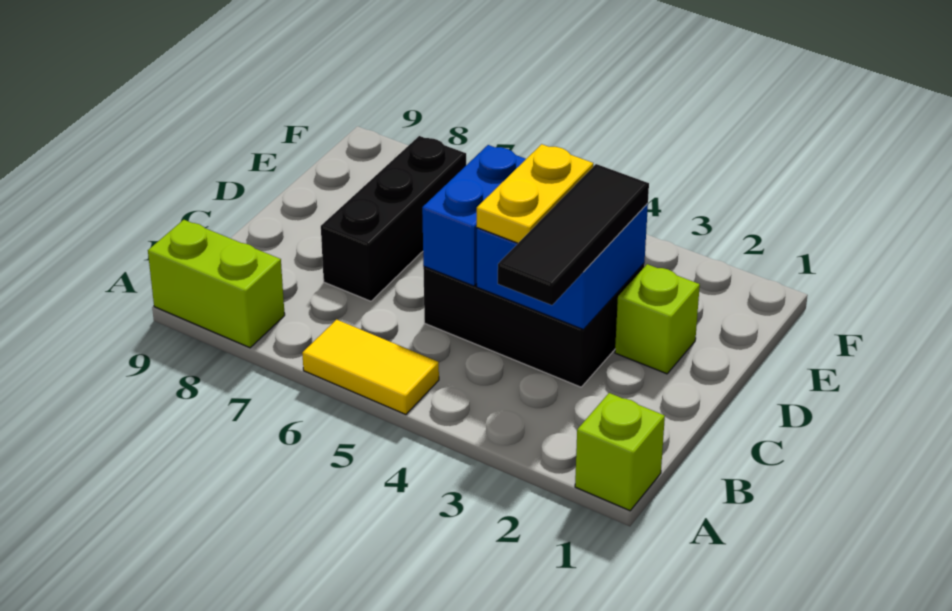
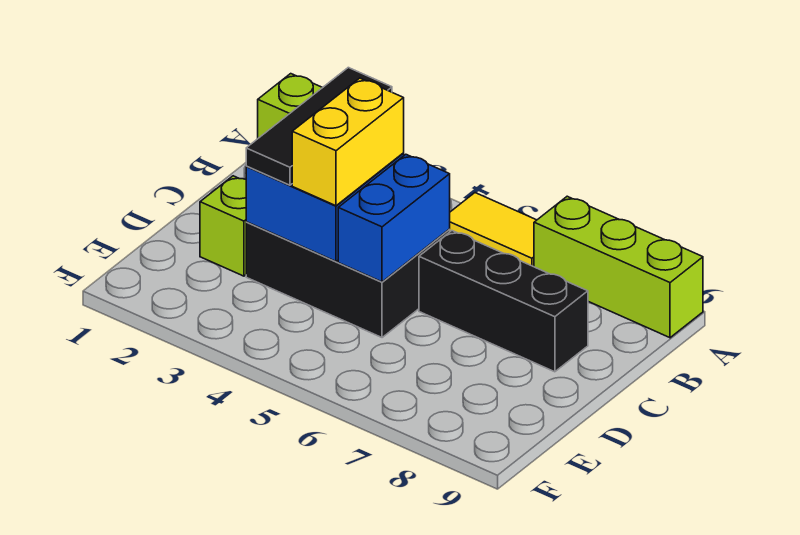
lime brick A8:A9 level 1 -> lime brick A7:A9 level 1
yellow plate C4:D4 level 3 -> yellow brick C4:D4 level 3
black brick C7:E7 level 1 -> black brick C6:C8 level 1

